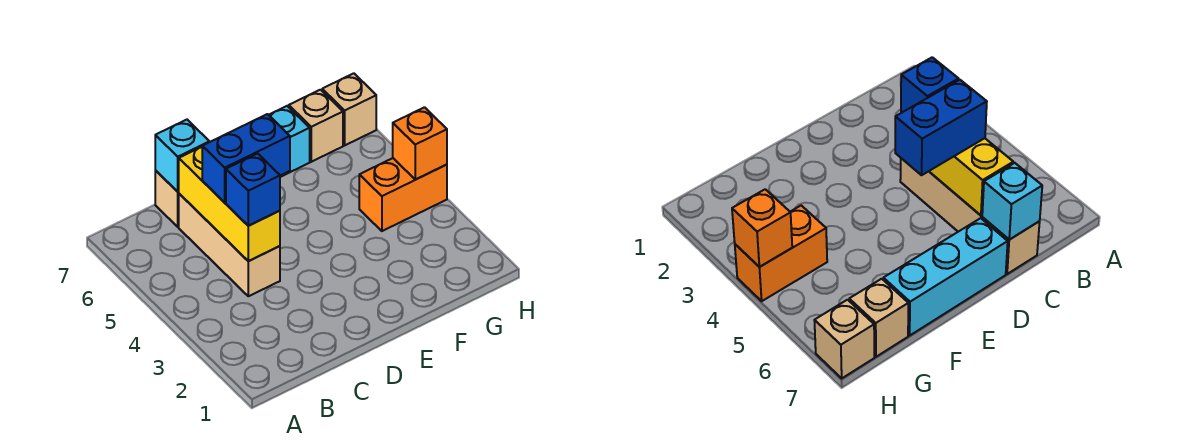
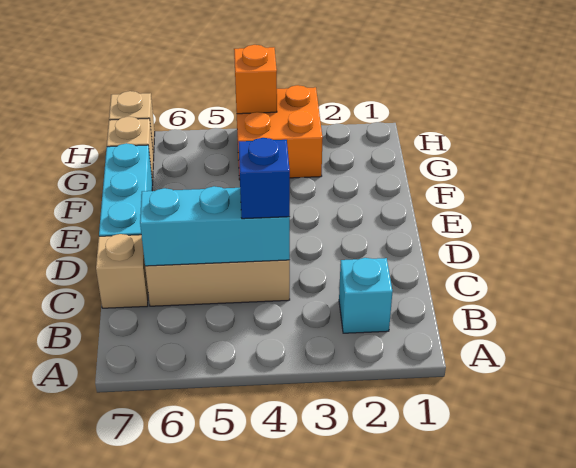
yellow brick C4:C6 level 2 -> cyan brick C4:C6 level 2
blue brick C5:D5 level 3 -> none
cyan brick C7 level 2 -> cyan brick B2 level 1
orange brick G4:H4 level 1 -> orange brick G3:H4 level 1

